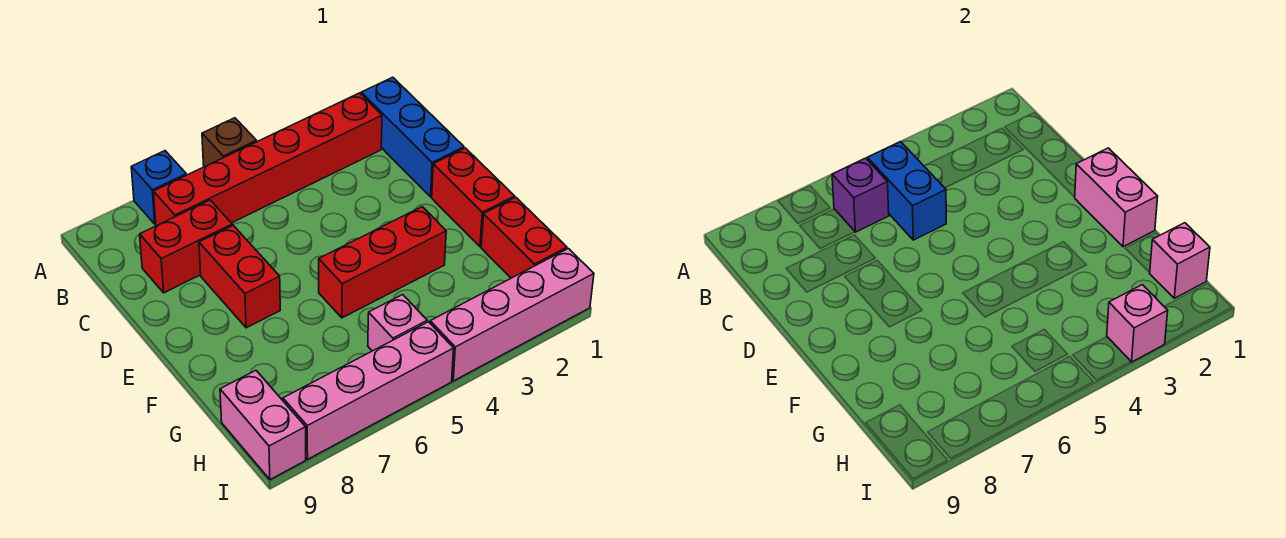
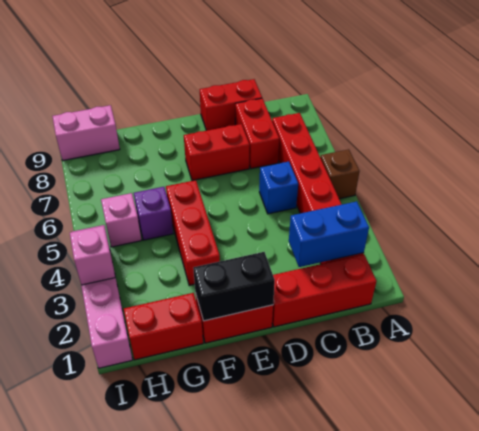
blue brick A7 level 1 -> blue brick C5 level 1
blue brick B1:D1 level 1 -> red brick B1:D1 level 1
blue brick B5:C5 level 2 -> blue brick B2:C2 level 2
purple brick B6 level 2 -> purple brick G5 level 1
none -> red brick C9:D9 level 1
pink brick E1:F1 level 2 -> black brick E1:F1 level 2
pink brick H1 level 2 -> none
pink brick I5:I8 level 1 -> none

